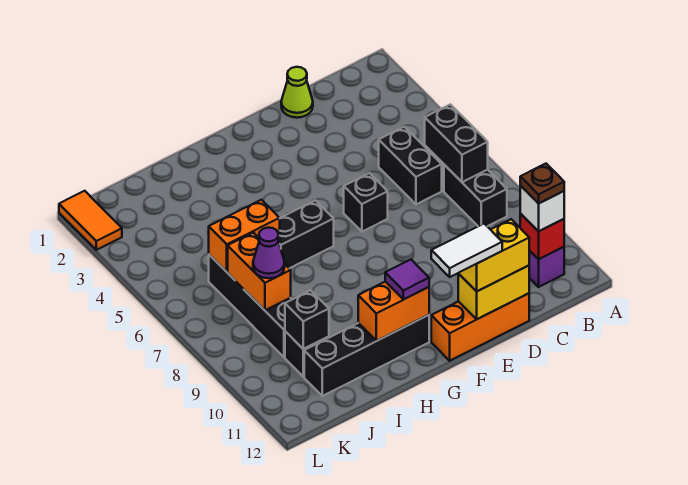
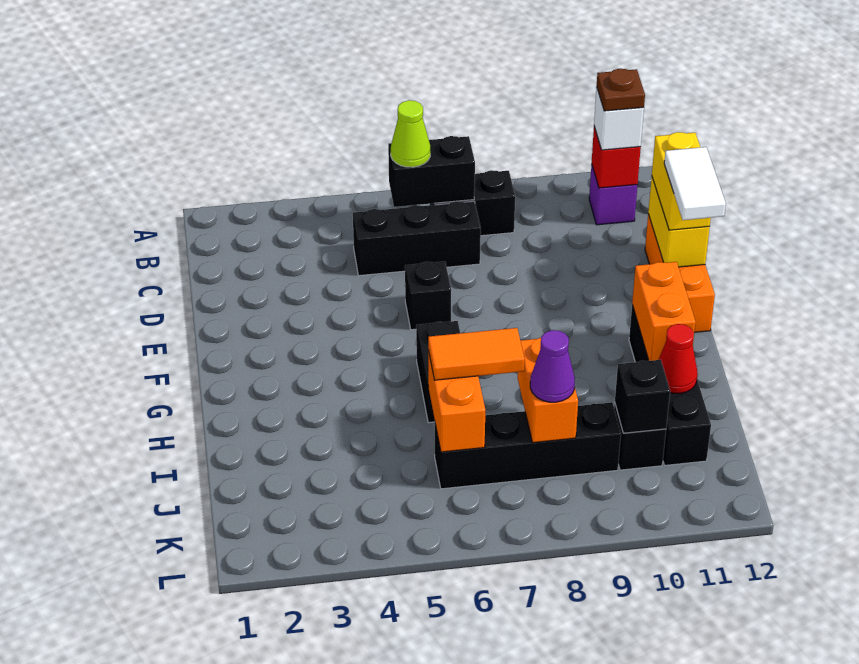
black brick C5:C6 level 1 -> black brick C5:C7 level 1
lime cone D1 level 1 -> lime cone B6 level 3
purple tile G11 level 3 -> none
none -> red cone I11 level 2
orange brick J7:J8 level 2 -> orange brick I8:J8 level 2
orange tile L1:L2 level 1 -> orange tile I6:I7 level 3

